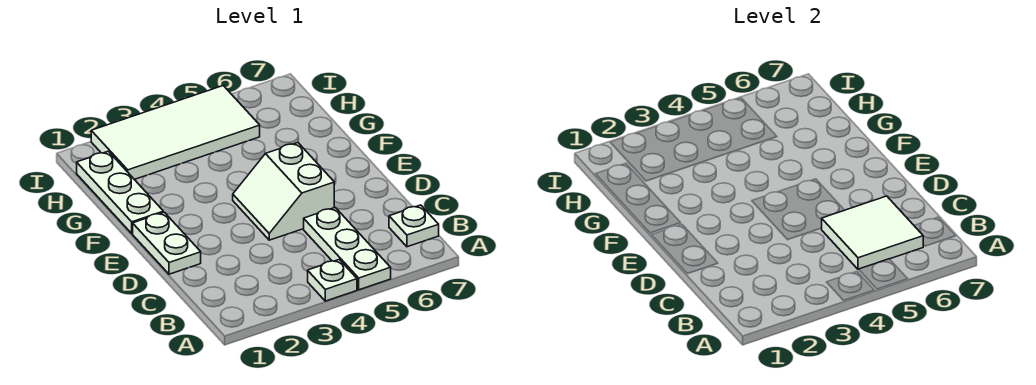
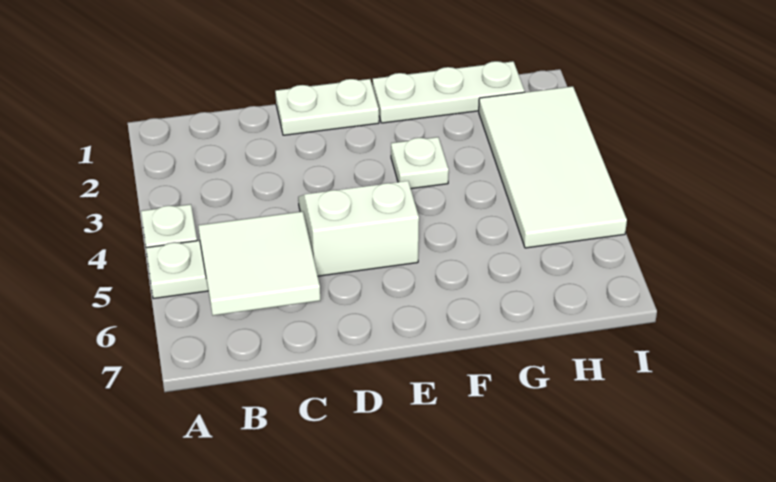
white plate B7 level 1 -> white plate F3 level 1

